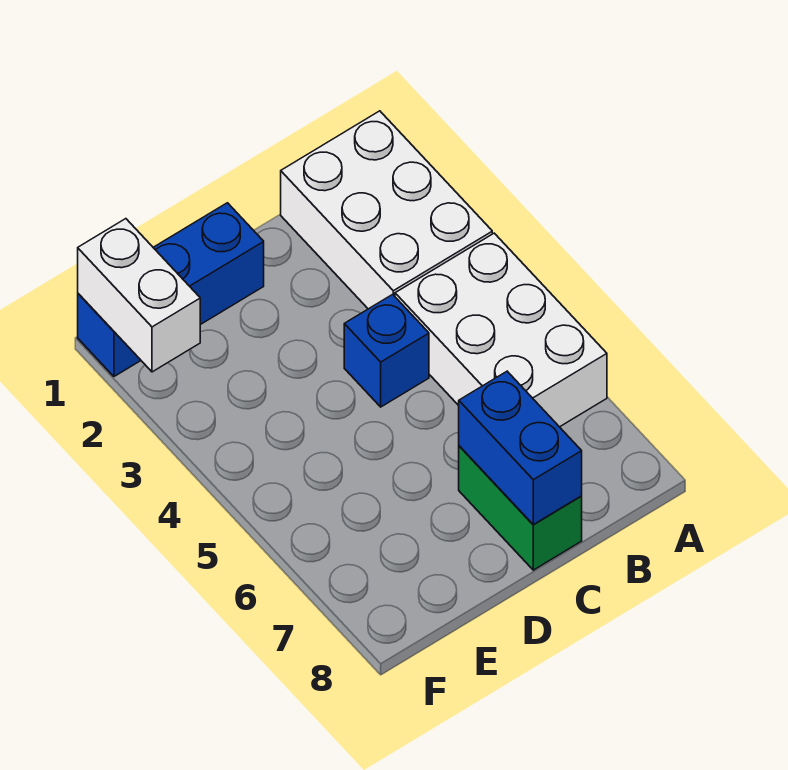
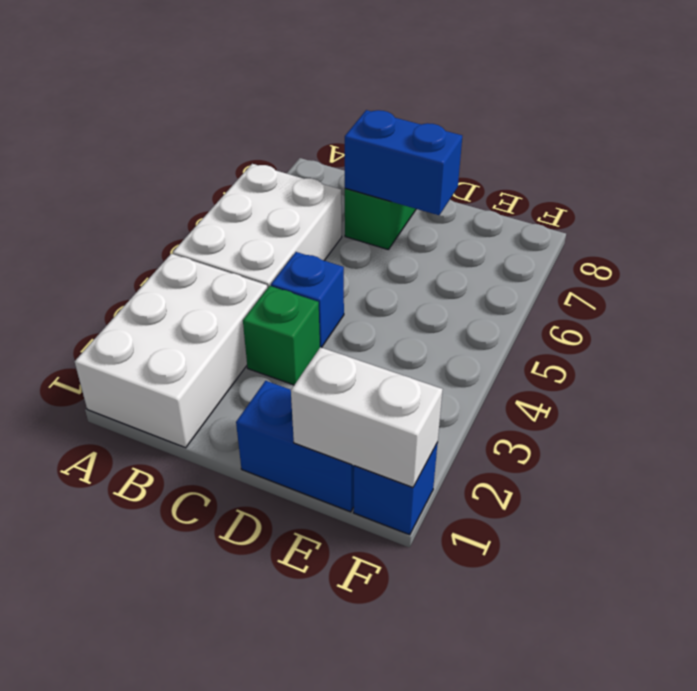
none -> green brick C3 level 1
blue brick C7:C8 level 2 -> blue brick C7:D7 level 2
white brick F1:F2 level 2 -> white brick E1:F1 level 2

